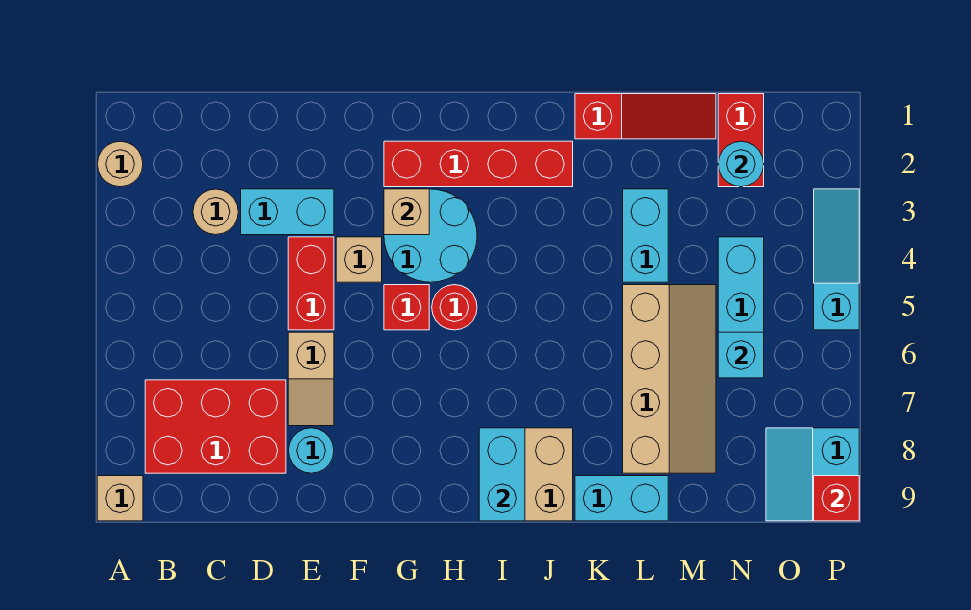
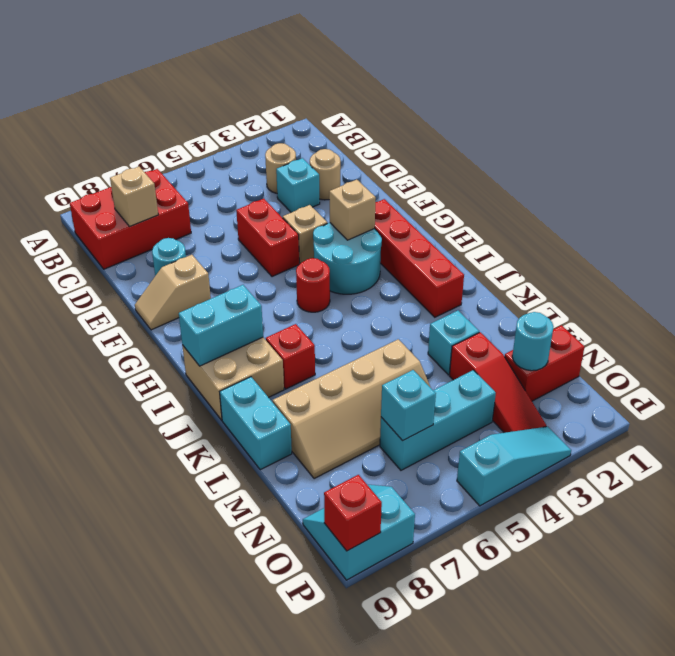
tan round brick A2 level 1 -> tan round brick D2 level 1
tan brick A9 level 1 -> tan brick C8 level 2
red brick B7:D8 level 1 -> red brick B7:C9 level 1
cyan brick D3:E3 level 1 -> cyan brick D3 level 1
red brick E4:E5 level 1 -> red brick E5:F5 level 1
tan slope E6:E7 level 1 top 6 -> tan slope F8:F9 level 1 top 8
red brick G5 level 1 -> red brick J7 level 1
red slope K1:M1 level 1 top K -> red slope M3:O3 level 1 top M
cyan brick L3:L4 level 1 -> cyan brick L3 level 1

